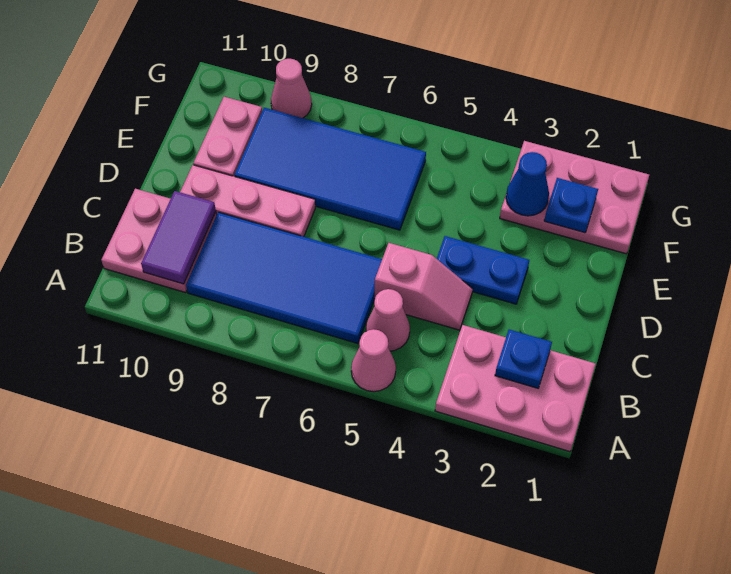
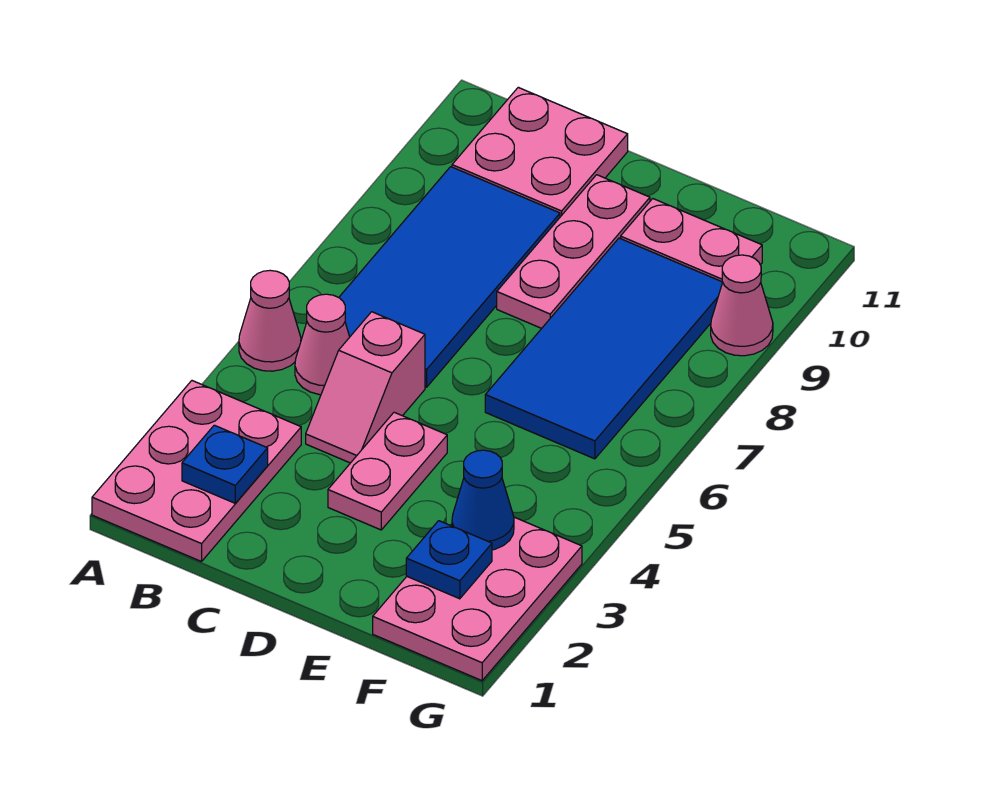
purple tile B10:C10 level 2 -> none
blue plate D3:D4 level 1 -> pink plate D3:D4 level 1

